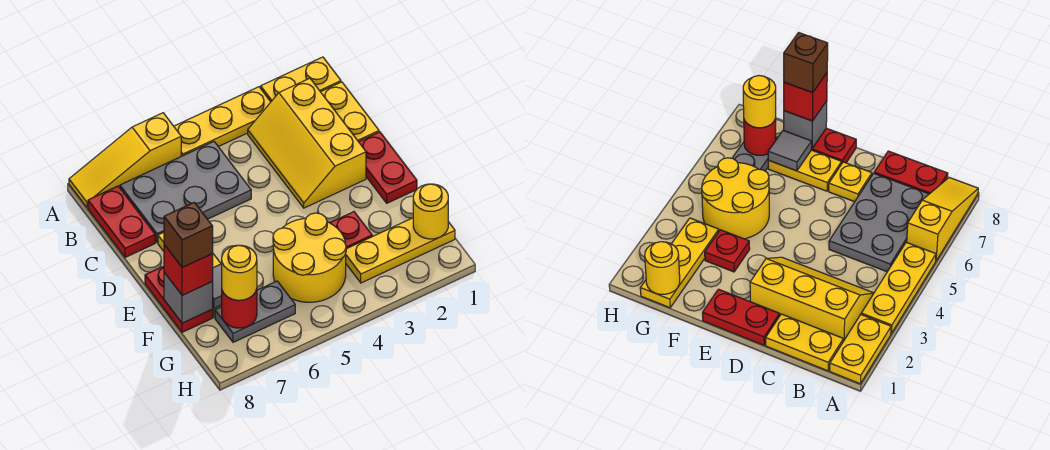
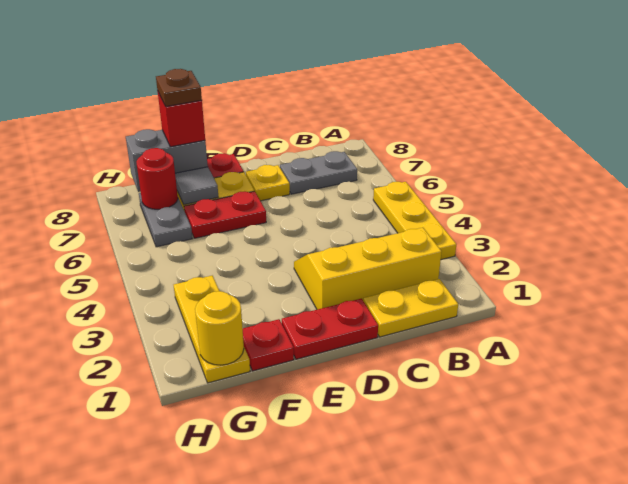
yellow plate A1:A2 level 1 -> none
yellow slope A6:A8 level 1 top 6 -> none
grey plate B5:C7 level 1 -> grey plate B7:C7 level 1
red plate B8:C8 level 1 -> red plate E6:F6 level 1
red plate F3 level 1 -> red plate F1 level 1
yellow round brick F4:G5 level 1 -> none
grey brick F8 level 2 -> grey brick F8:G8 level 2
brown brick F8 level 4 -> brown plate F8 level 4
yellow round brick G7 level 3 -> none

